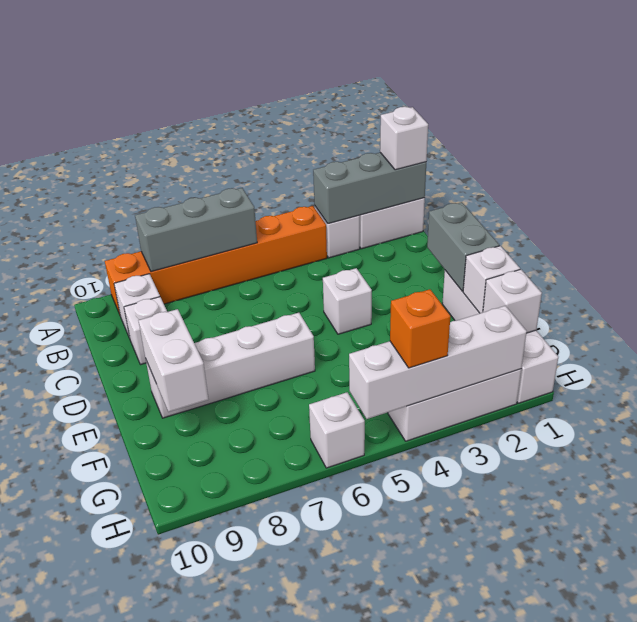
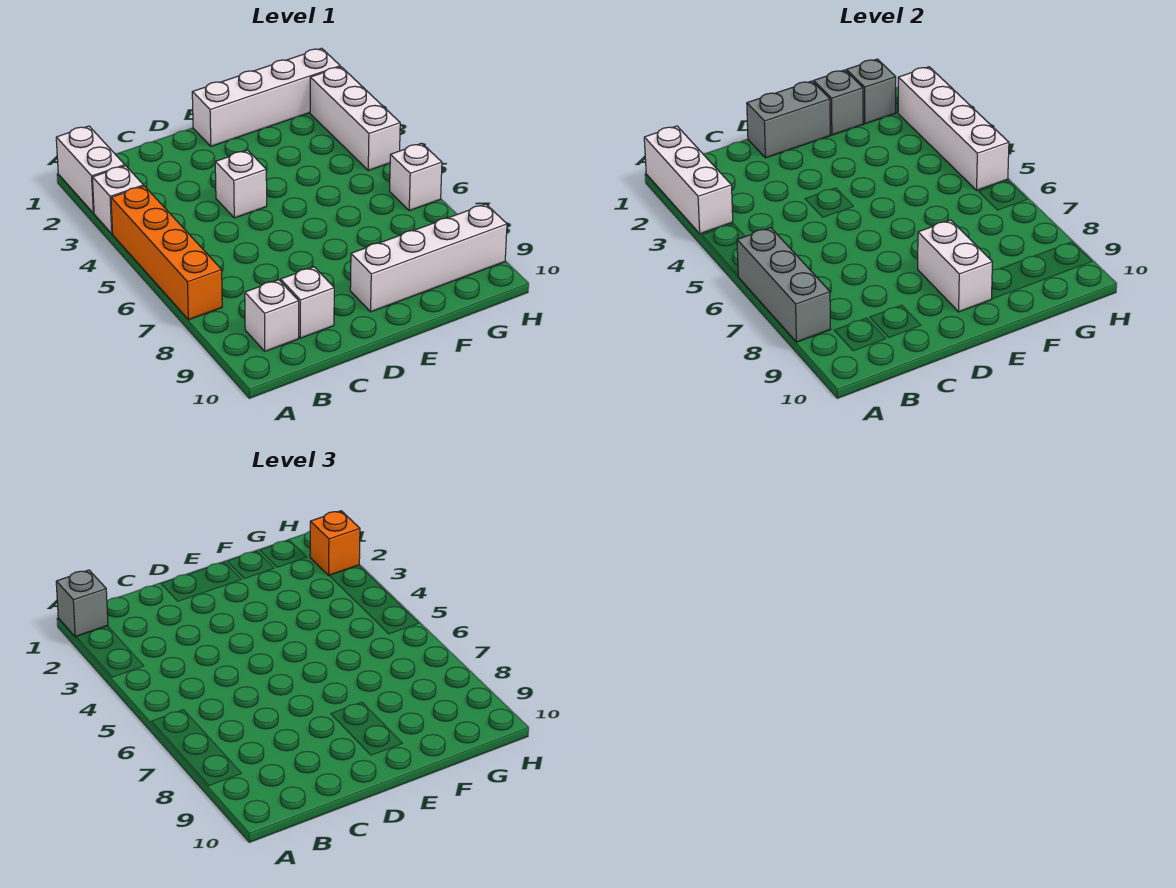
grey brick A1:A3 level 2 -> white brick A1:A3 level 2
white brick A1 level 3 -> grey brick A1 level 3
orange brick A4:A9 level 1 -> orange brick A4:A7 level 1
white brick E6:E9 level 1 -> white brick E9:H9 level 1
white brick E9:F9 level 2 -> white brick E8:E9 level 2
white brick F1 level 2 -> grey brick F1 level 2
white brick G1 level 2 -> grey brick G1 level 2
orange brick H4 level 3 -> orange brick H2 level 3

